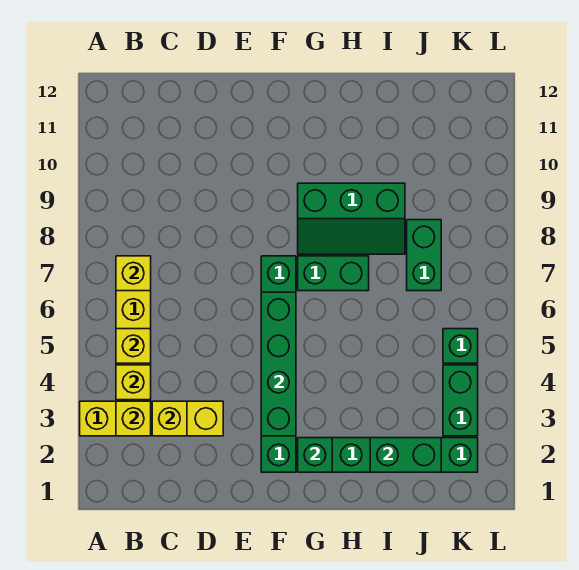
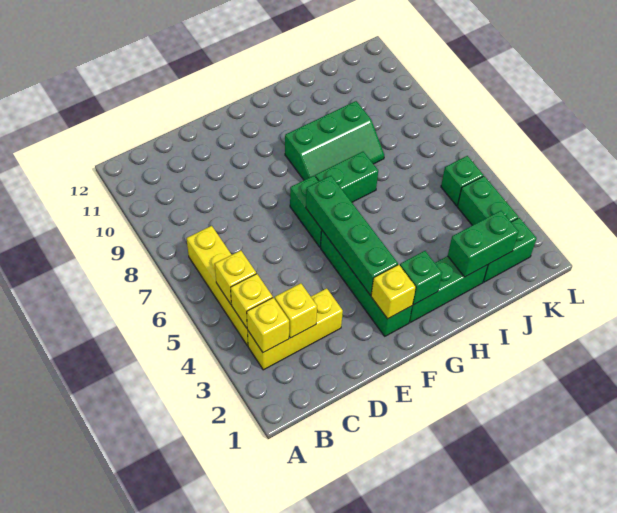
yellow brick A3:D3 level 1 -> yellow brick B3:D3 level 1
yellow brick B7 level 2 -> yellow brick F2 level 2
green brick J7:J8 level 1 -> none

